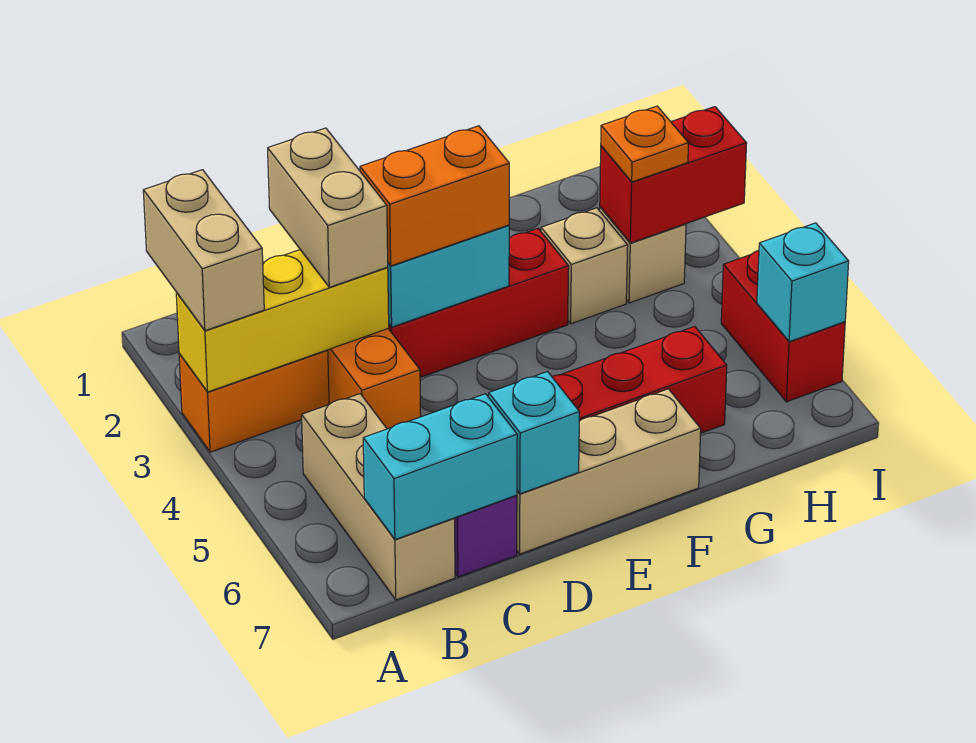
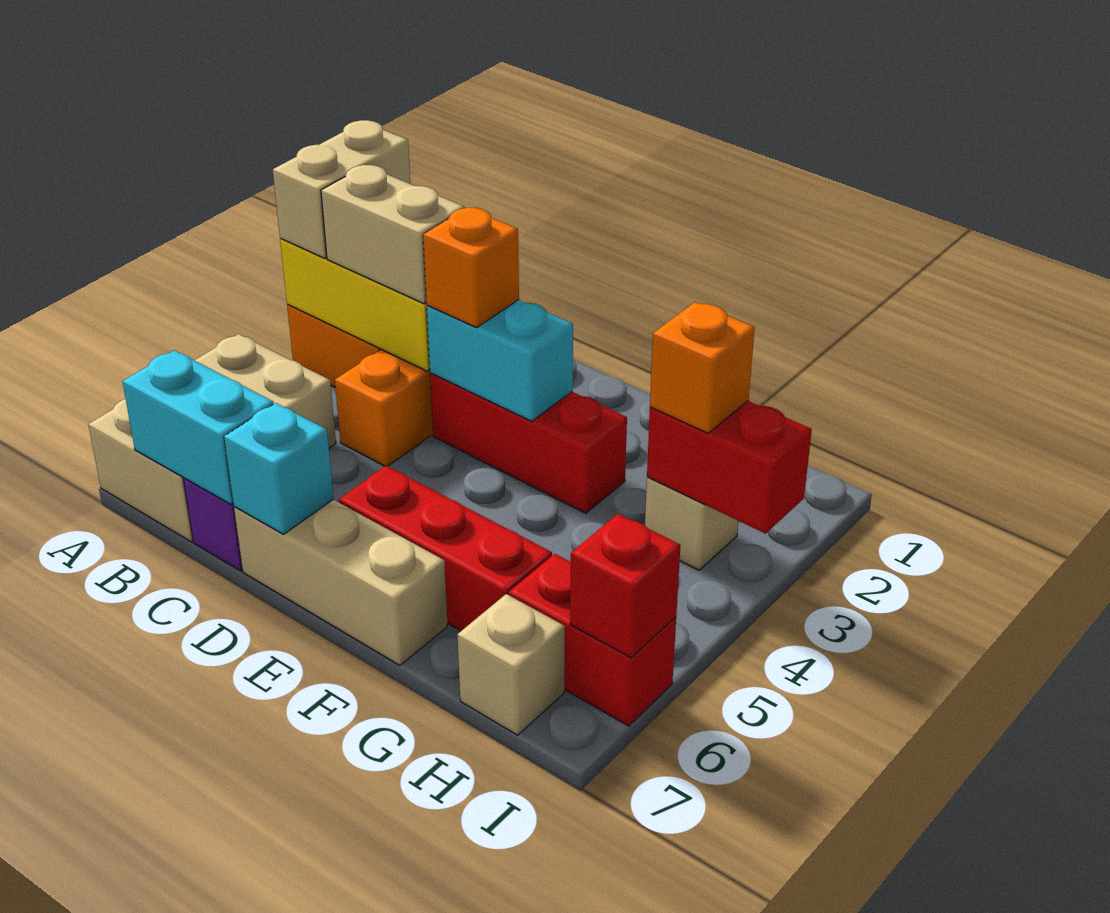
tan brick B5:B7 level 1 -> tan brick A5:B7 level 1
tan brick C2:C3 level 3 -> tan brick B3:C3 level 3
orange brick D3:E3 level 3 -> orange brick D3 level 3
tan brick G3 level 1 -> tan brick H7 level 1
orange plate H3 level 3 -> orange brick H3 level 3
red brick I5:I6 level 1 -> red brick H6:I6 level 1
cyan brick I6 level 2 -> red brick I6 level 2

